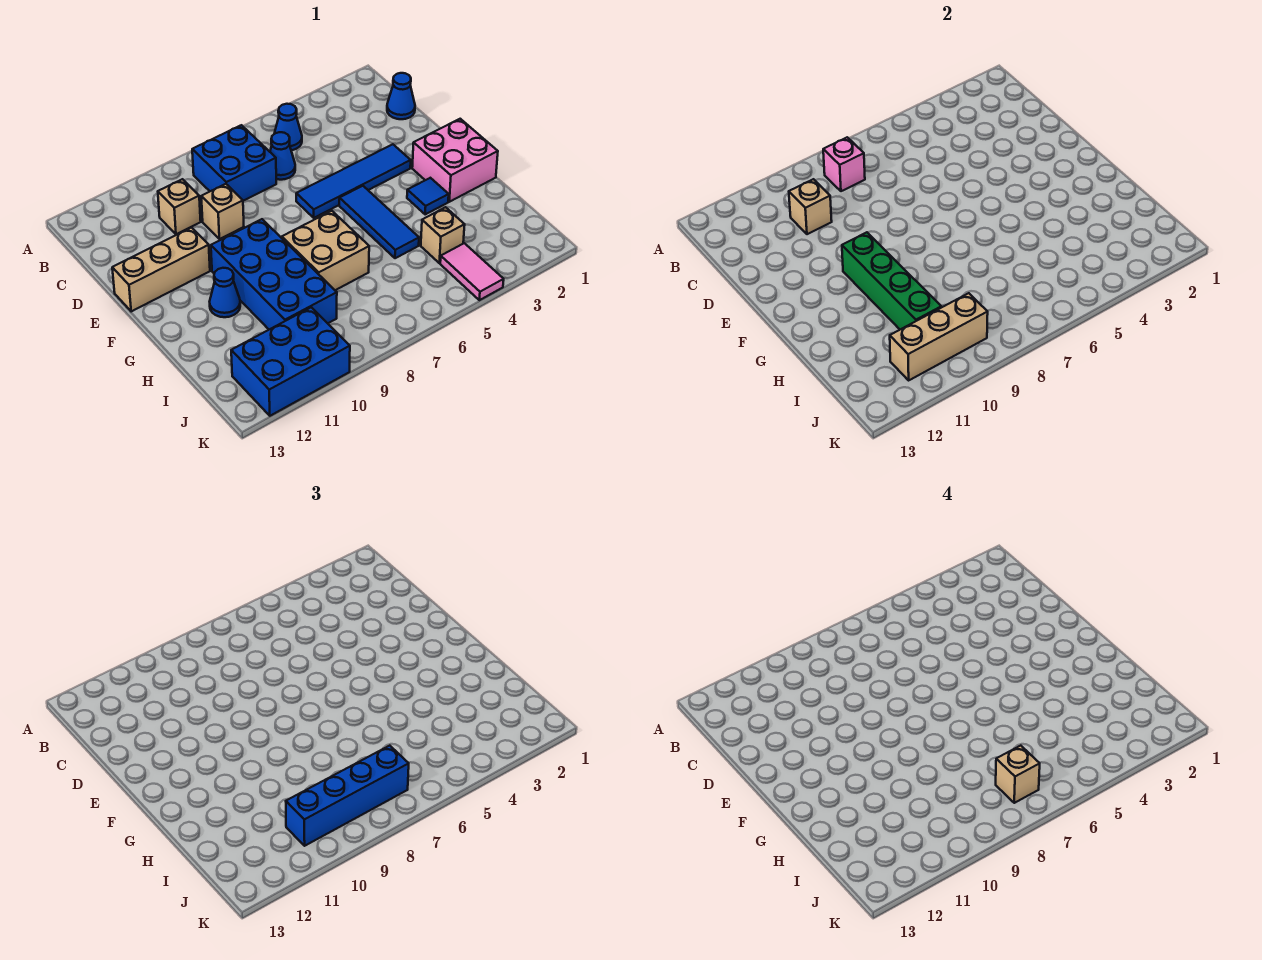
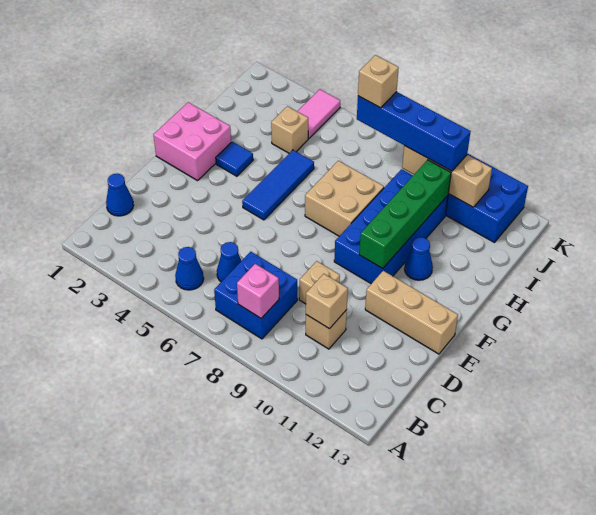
blue tile E3:E6 level 1 -> none

